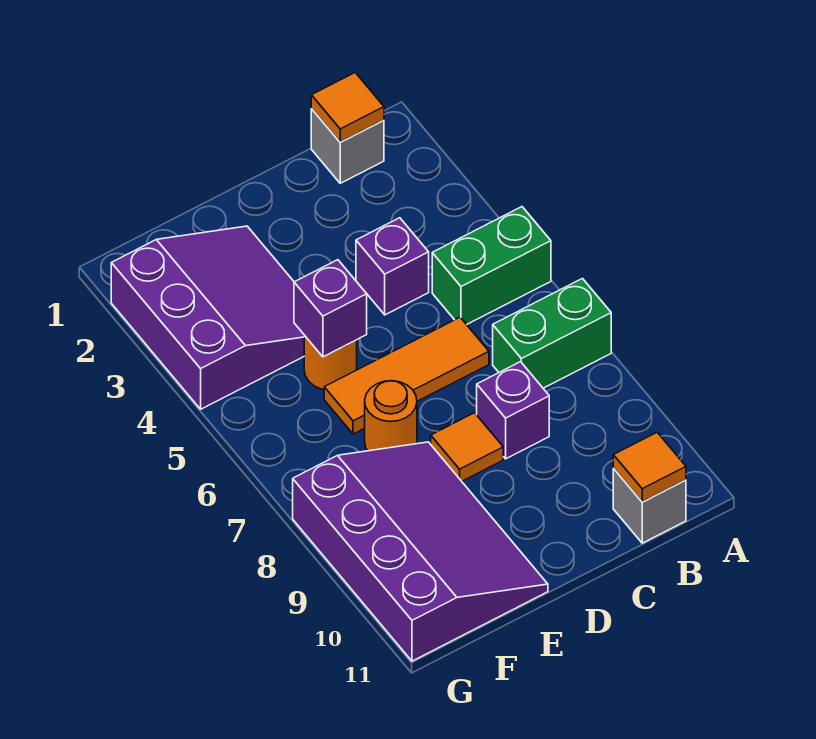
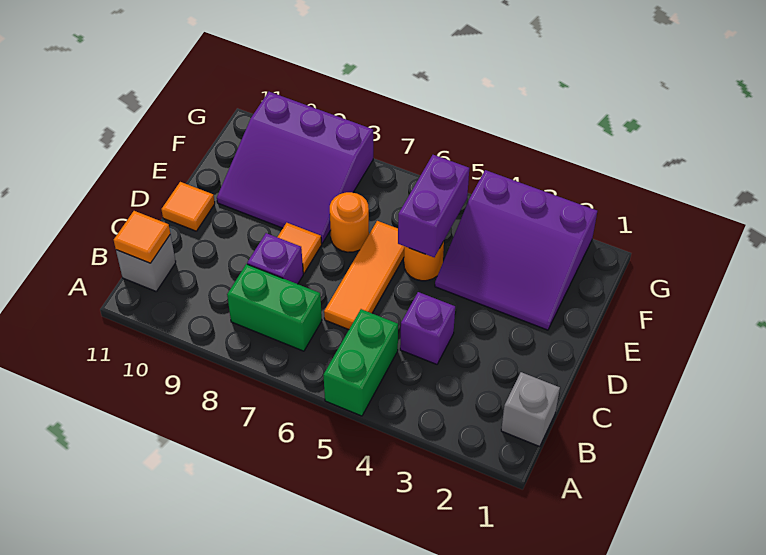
green brick A7:B7 level 1 -> green brick B7:B8 level 1
orange tile B1 level 2 -> orange tile D11 level 1
purple brick E5 level 2 -> purple brick E5:F5 level 2
purple slope E8:G11 level 1 top G -> purple slope E8:G10 level 1 top G

